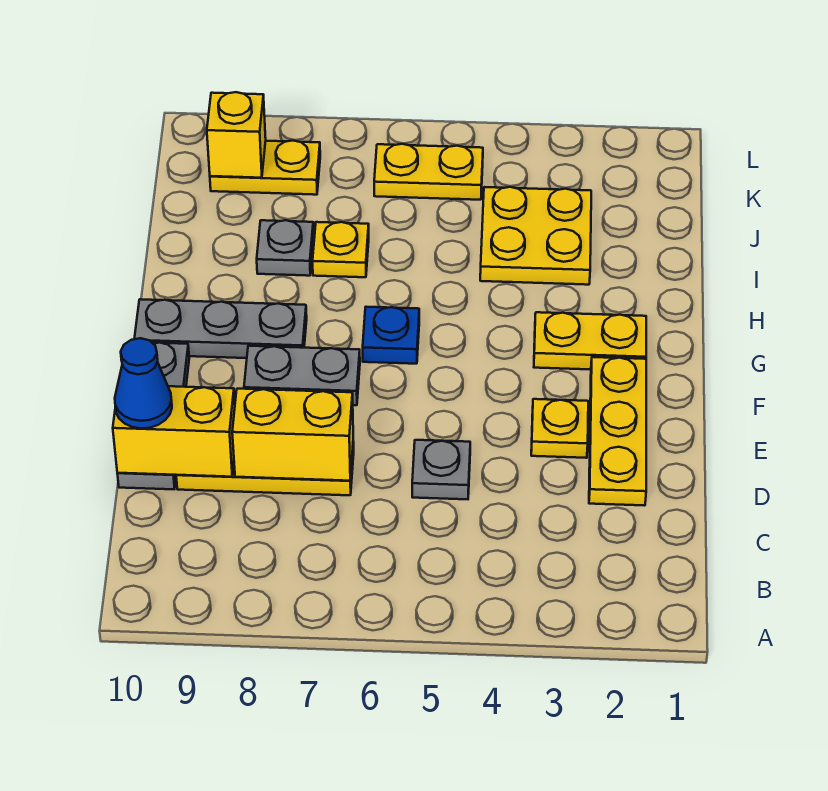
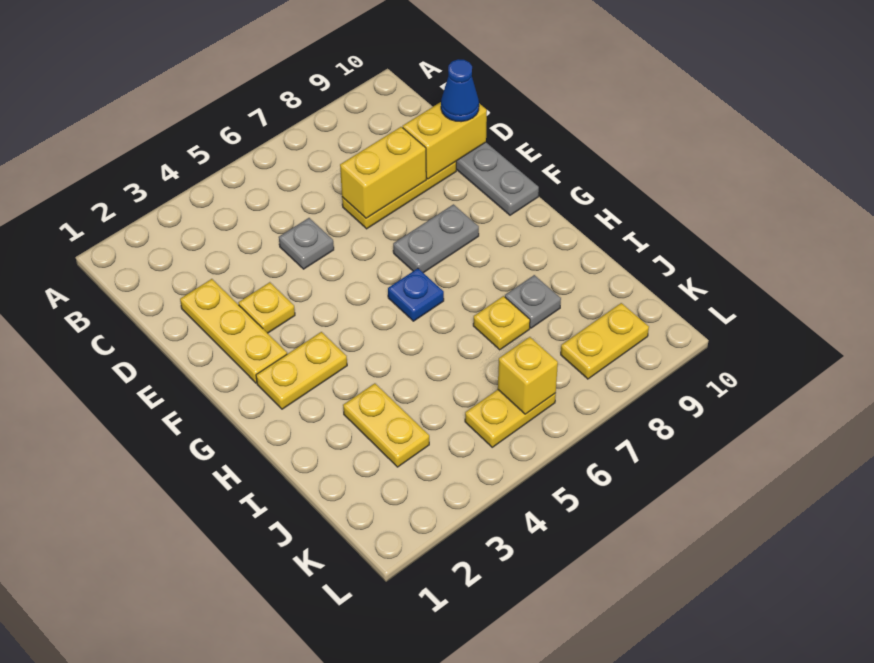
grey plate G8:G10 level 1 -> none
yellow plate I3:J4 level 1 -> yellow plate I3:J3 level 1
yellow brick K9 level 2 -> yellow brick K6 level 2

